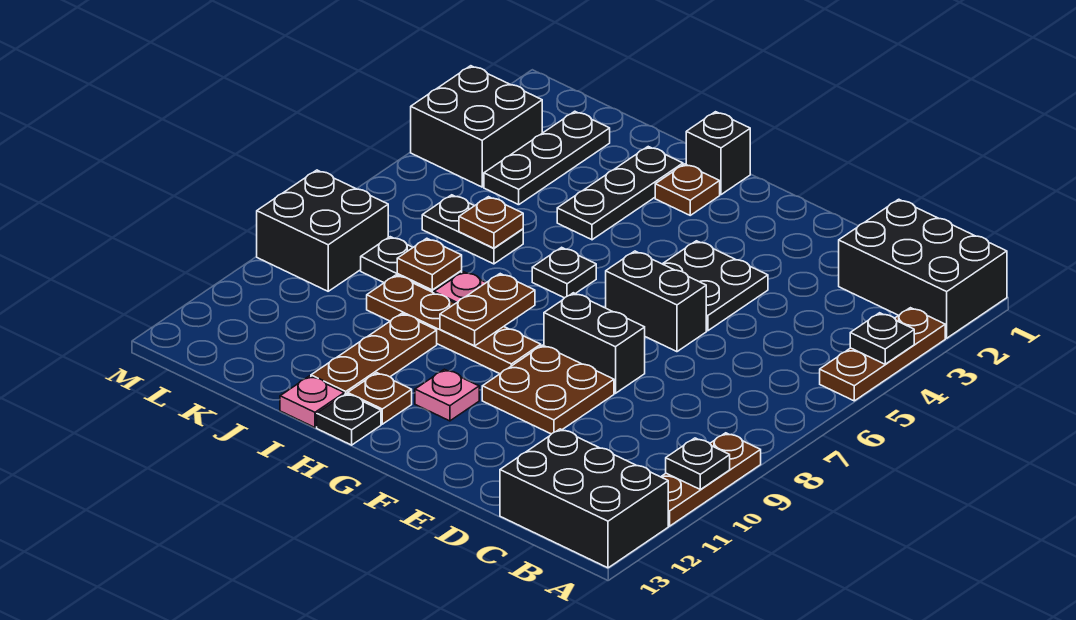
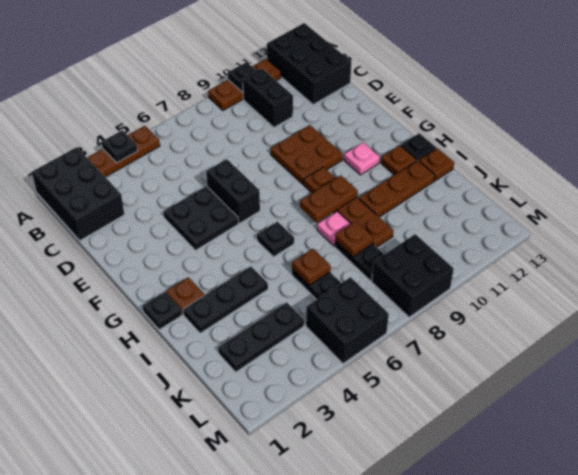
black brick E8:F8 level 1 -> black brick B10:C10 level 1
black brick H1 level 1 -> black plate H1 level 1
pink plate I13 level 1 -> brown plate I13 level 1
black brick L3:M4 level 1 -> black brick L5:M6 level 1

